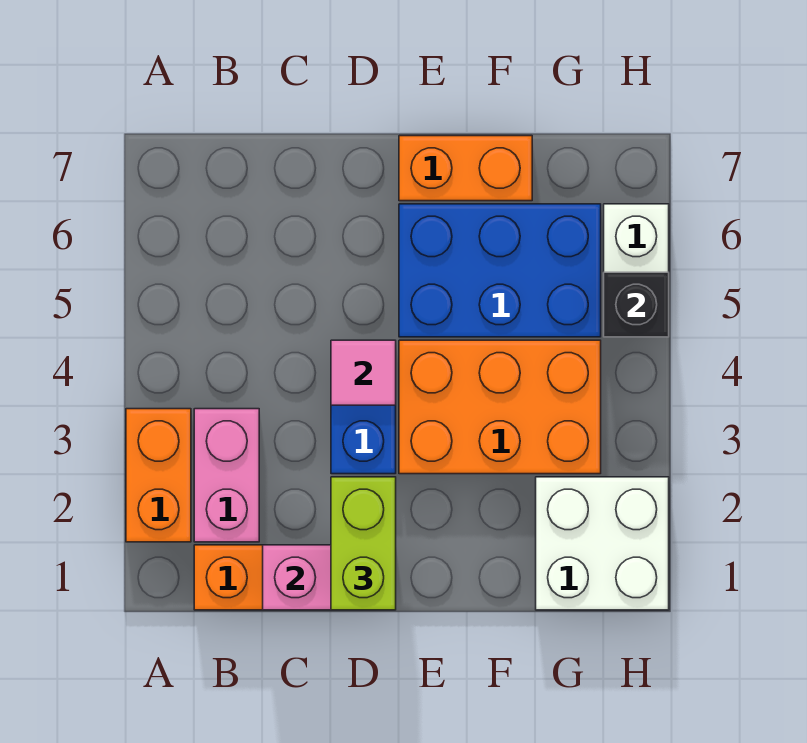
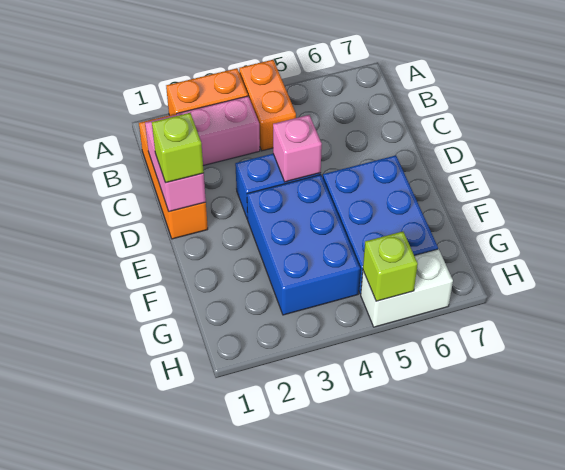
lime brick D1:D2 level 3 -> lime brick D1 level 3
pink tile D4 level 2 -> pink brick D4 level 2
orange brick E3:G4 level 1 -> blue brick E3:G4 level 1
orange brick E7:F7 level 1 -> orange brick A4:B4 level 1
white brick G1:H2 level 1 -> none
black brick H5 level 2 -> lime brick H5 level 2

